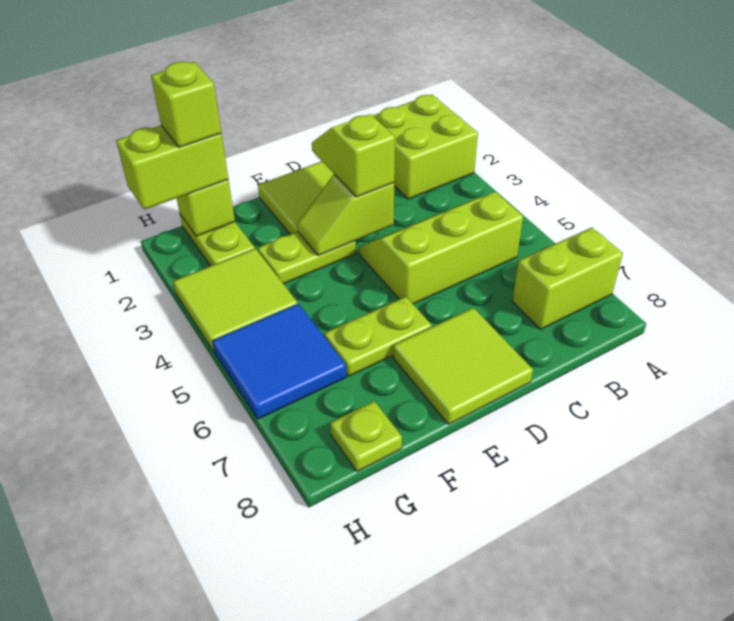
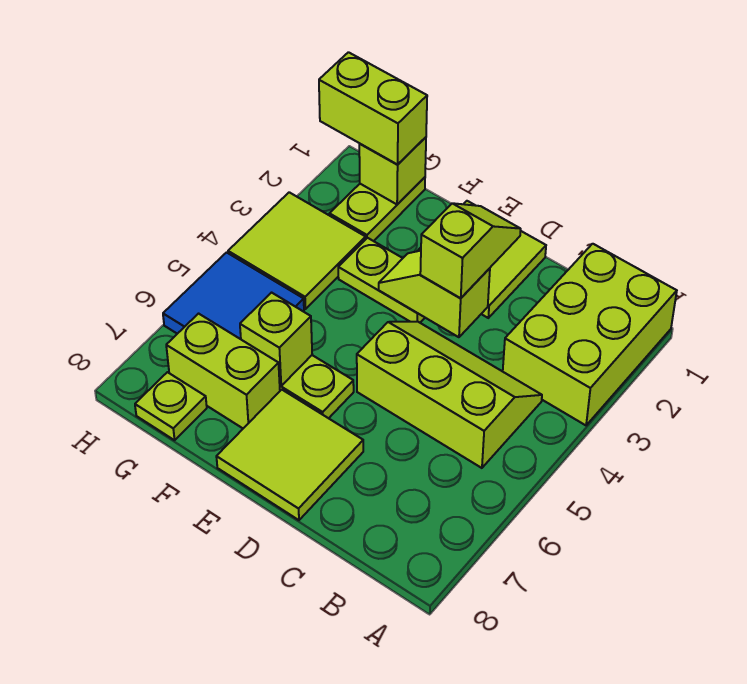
lime brick A1:B2 level 1 -> lime brick A1:B3 level 1
lime brick A7:B7 level 1 -> lime brick F7:G7 level 1
lime brick G1 level 4 -> lime brick F6 level 2

